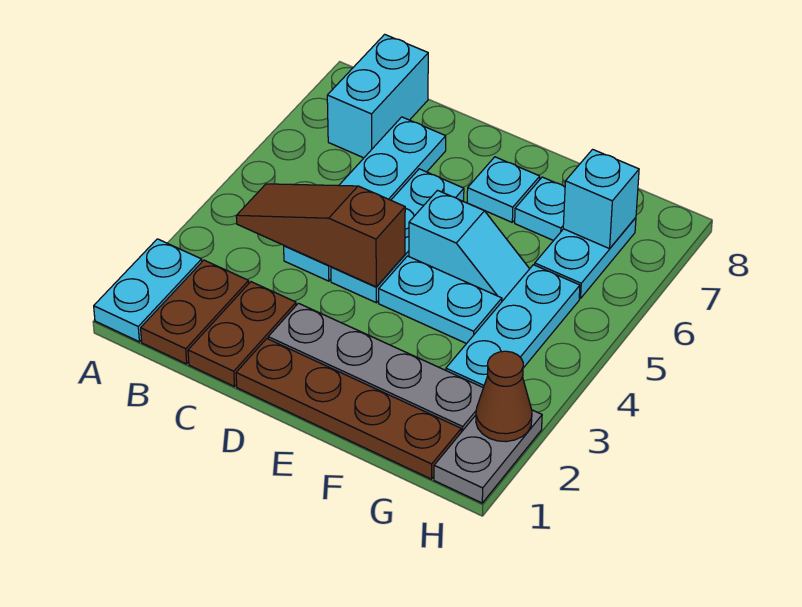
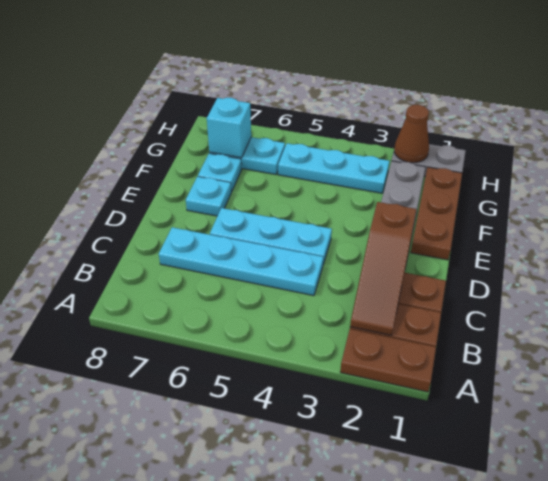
cyan plate A1:A2 level 1 -> brown plate A1:A2 level 1
brown slope B4:D4 level 2 top D -> brown slope B2:D2 level 2 top D
cyan brick B7:B8 level 1 -> none
brown plate D1:G1 level 1 -> brown plate E1:G1 level 1
cyan plate E4:F4 level 1 -> none
cyan slope E5:F5 level 1 top E -> none

